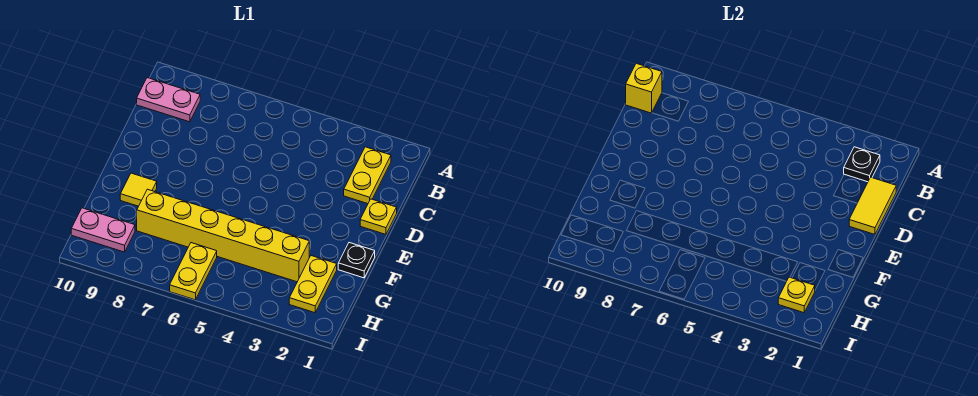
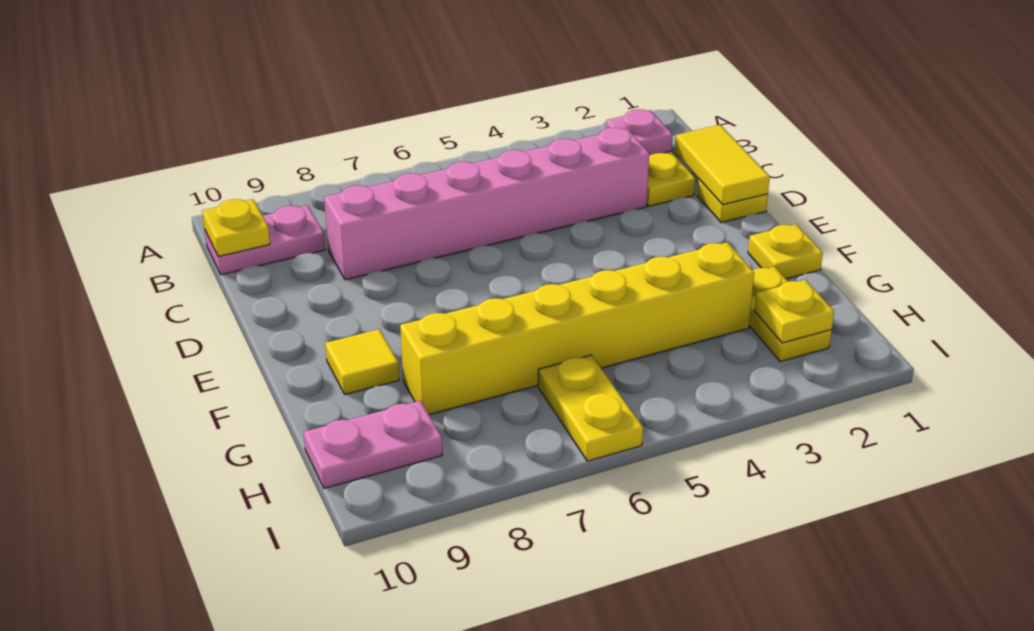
black plate B2 level 2 -> pink plate B2 level 2
yellow brick B10 level 2 -> yellow plate B10 level 2
none -> pink brick C3:C8 level 1
black plate F1 level 1 -> yellow plate F1 level 1

